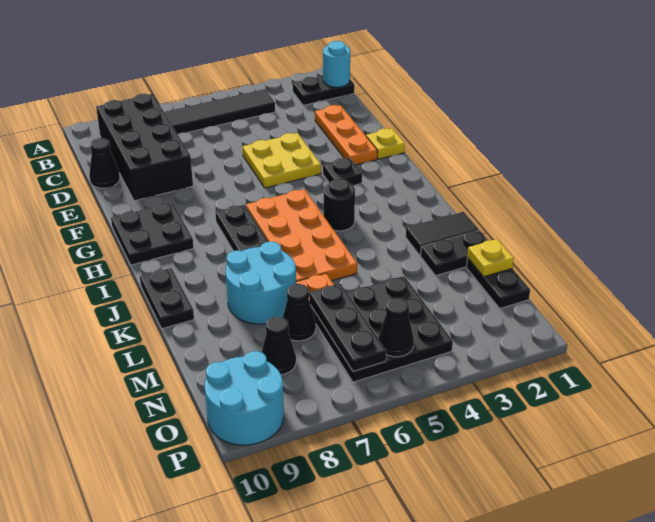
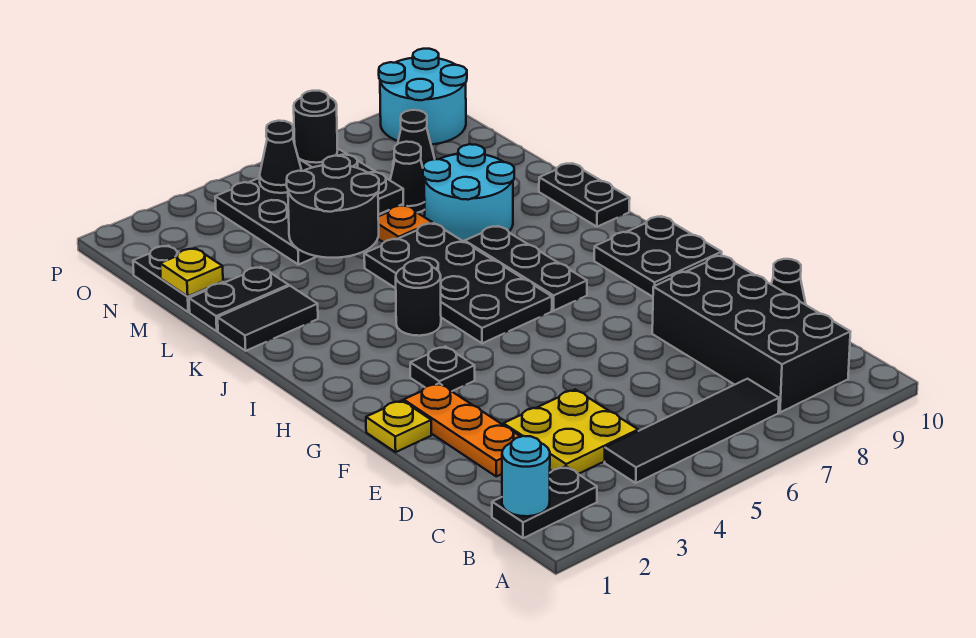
yellow plate E4:F5 level 1 -> yellow plate C3:D4 level 1
orange plate H5:K6 level 1 -> black plate H5:K6 level 1
none -> black round brick L4:M5 level 2
none -> black round brick O6 level 3

